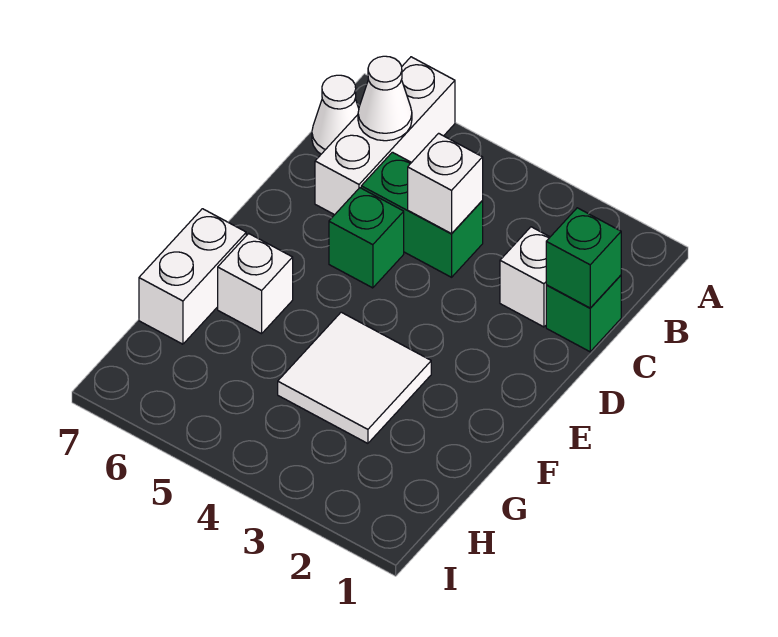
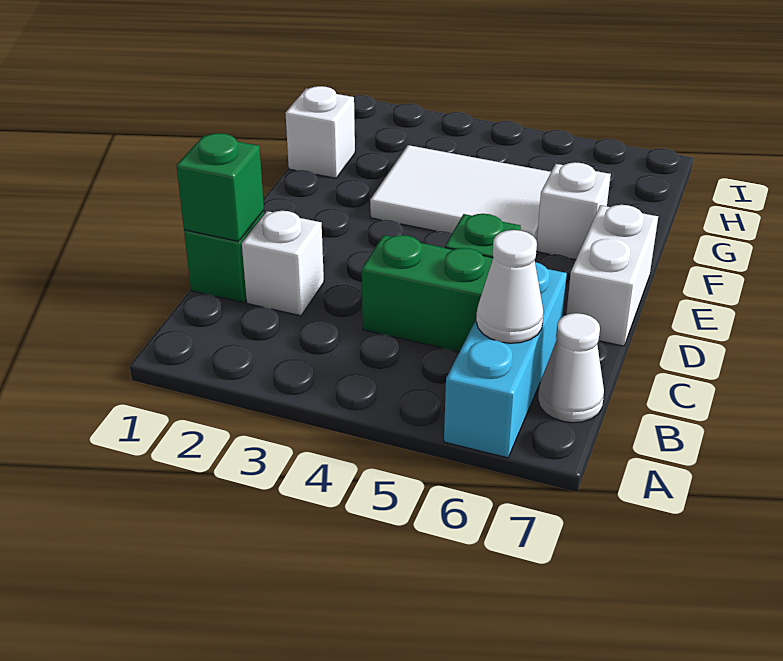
white brick A6:C6 level 1 -> cyan brick A6:C6 level 1
white brick C4 level 2 -> white brick G1 level 1
white tile F3:G4 level 1 -> white tile F3:G5 level 1
white brick F7:G7 level 1 -> white brick D7:E7 level 1

